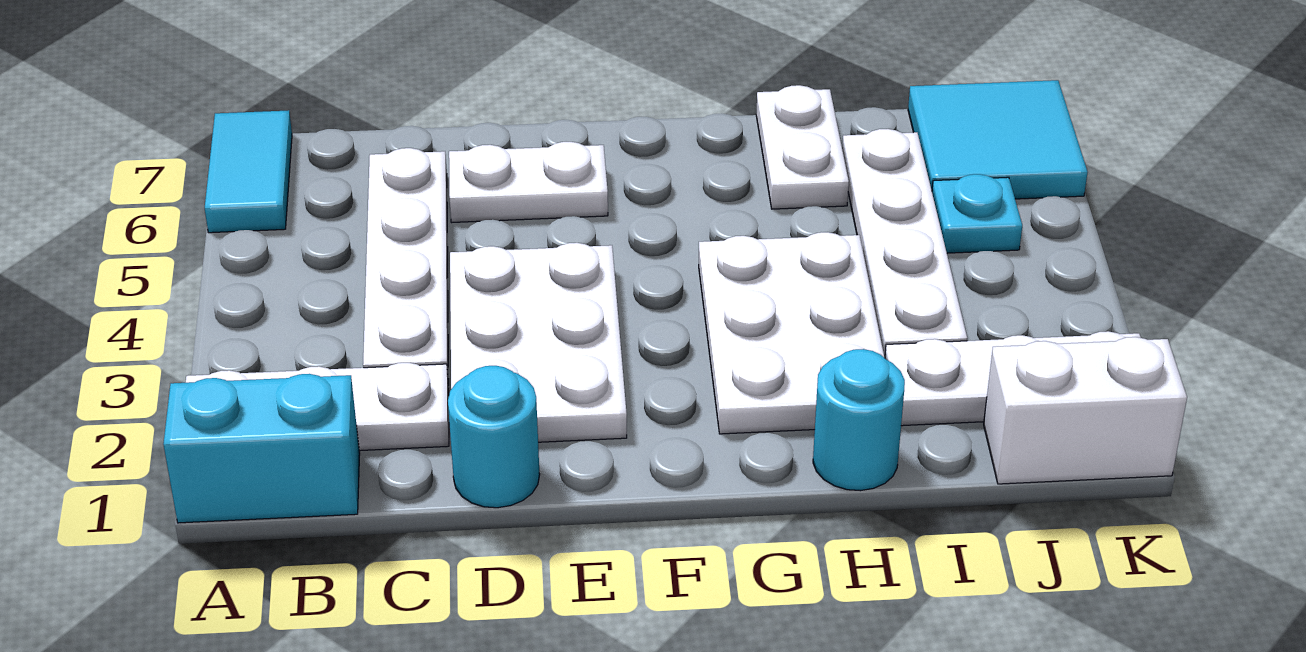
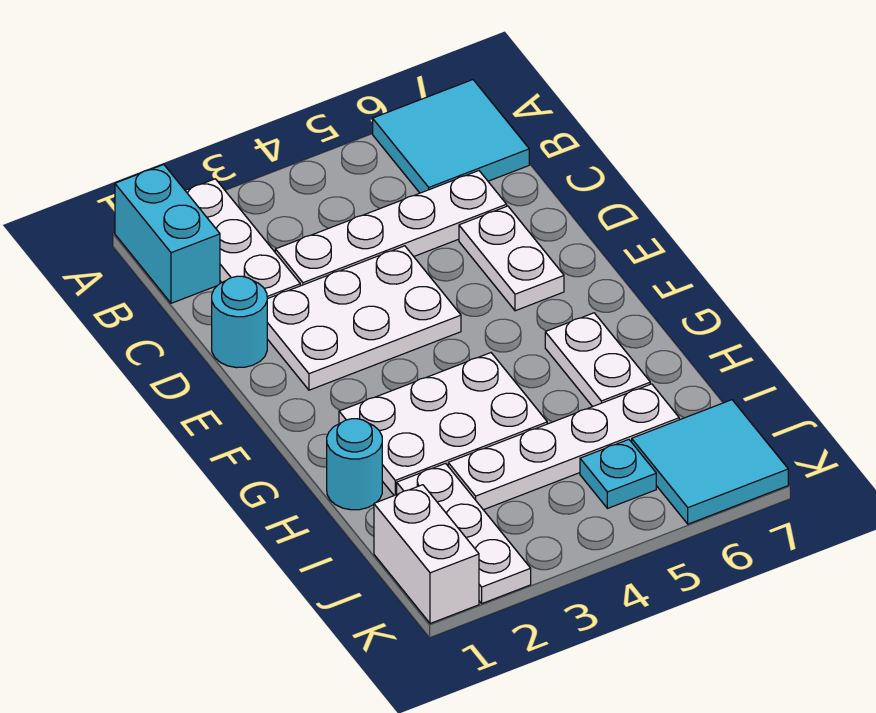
cyan tile A6:A7 level 1 -> cyan tile A6:B7 level 1
white plate H6:H7 level 1 -> white plate G6:H6 level 1

